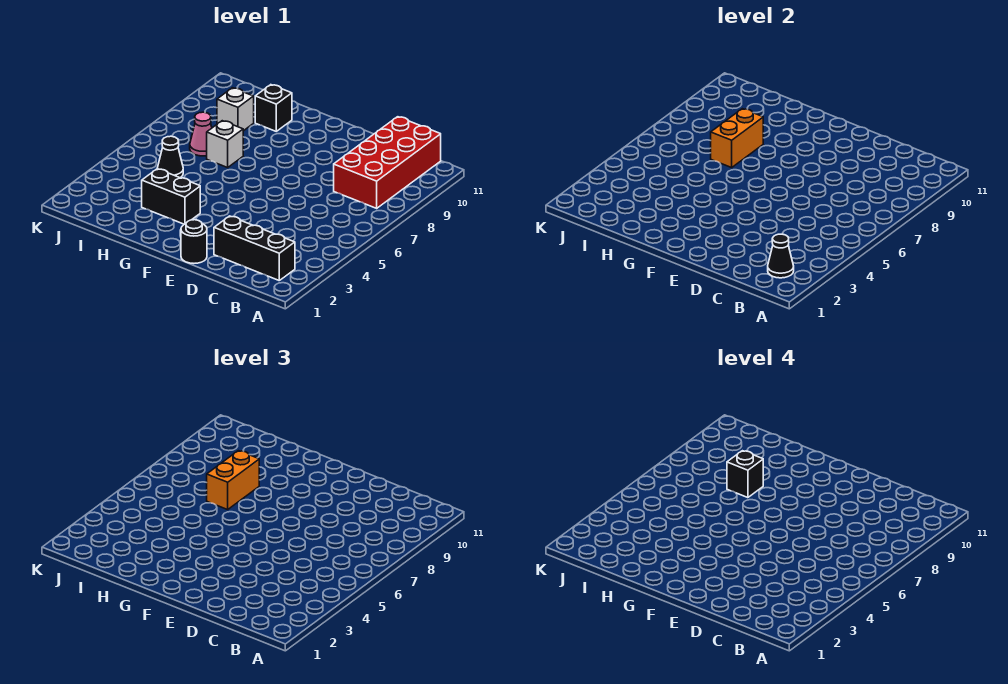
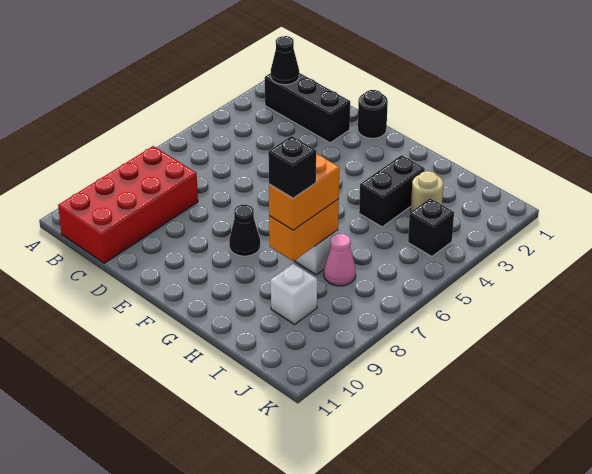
black brick G3:H3 level 1 -> black brick H3:H4 level 1
black brick H10 level 1 -> black brick J4 level 1
none -> tan round brick I3 level 1
black cone I5 level 1 -> black cone F8 level 1

